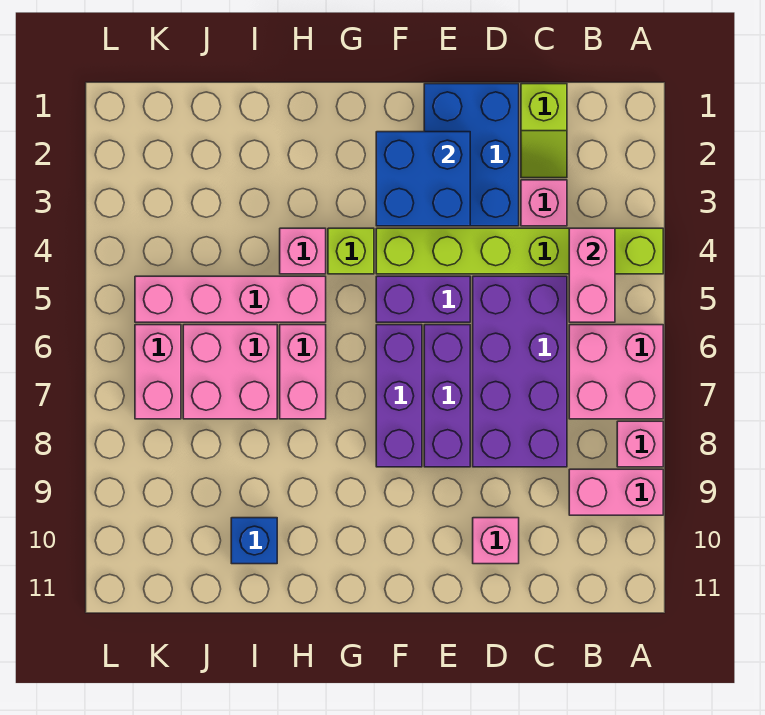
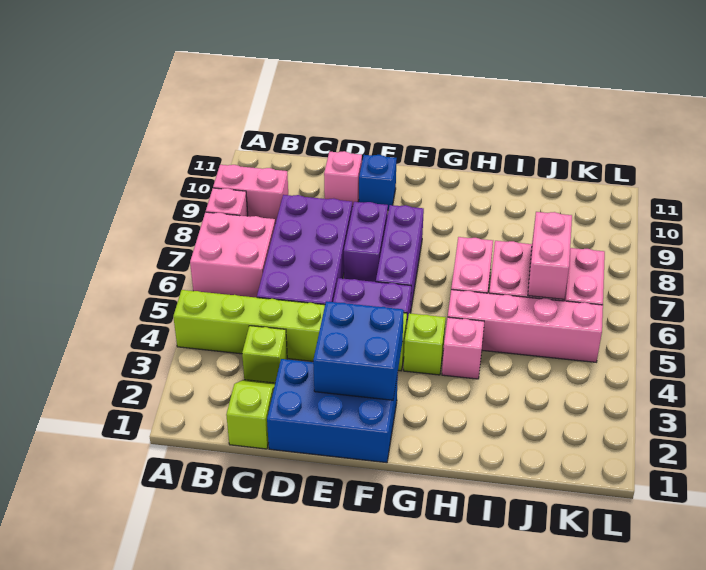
pink brick B4:B5 level 2 -> pink brick J6:J7 level 2
pink brick C3 level 1 -> lime brick C3 level 1
blue brick D1:E3 level 1 -> blue brick D1:F2 level 1
purple brick E6:E8 level 1 -> purple brick E7:E8 level 1
blue brick I10 level 1 -> blue brick E10 level 1

